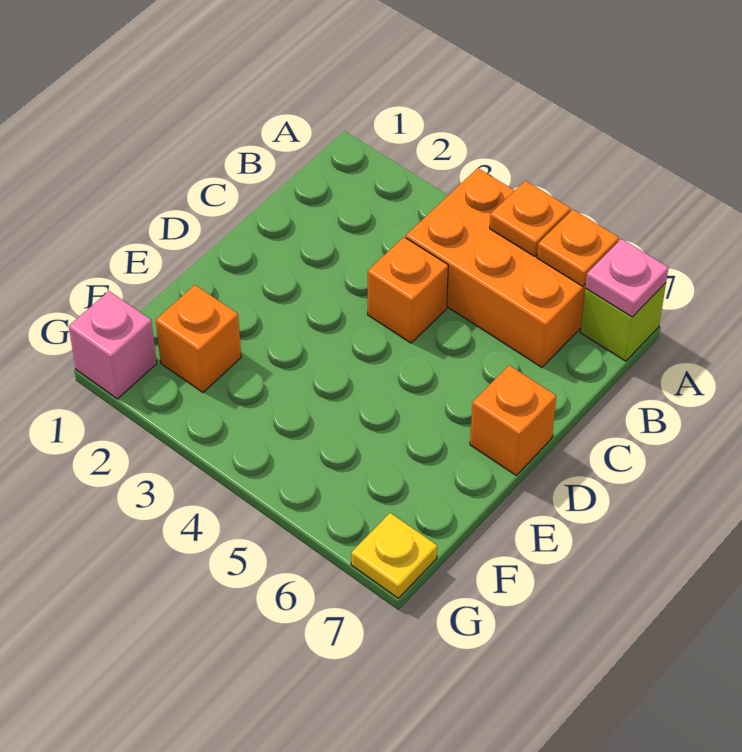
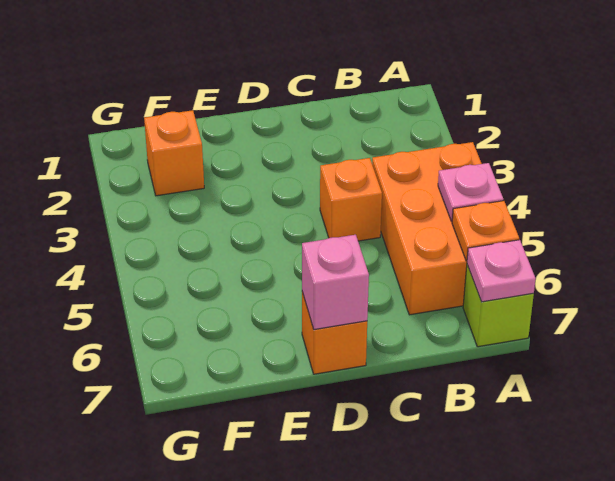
orange plate A5 level 2 -> pink plate A5 level 2
pink brick G1 level 1 -> pink brick D7 level 2
yellow plate G7 level 1 -> none

